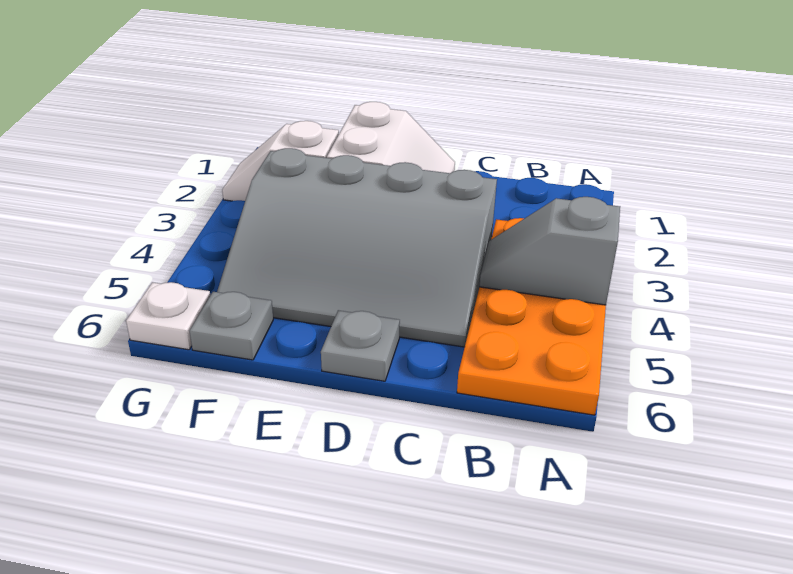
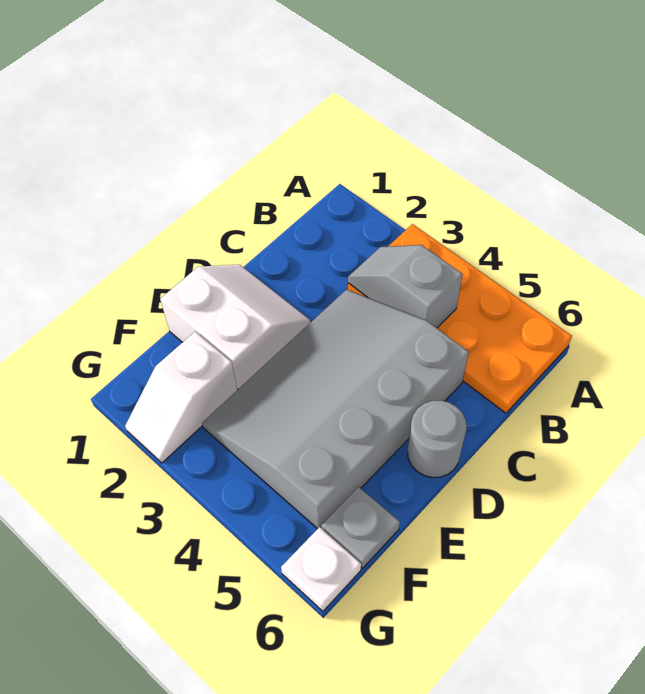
grey slope A4:B4 level 2 top A -> grey slope B3:B4 level 2 top 4
grey slope C3:F5 level 1 top 3 -> grey slope C3:F5 level 1 top 5
grey plate D6 level 1 -> grey round brick D6 level 1

